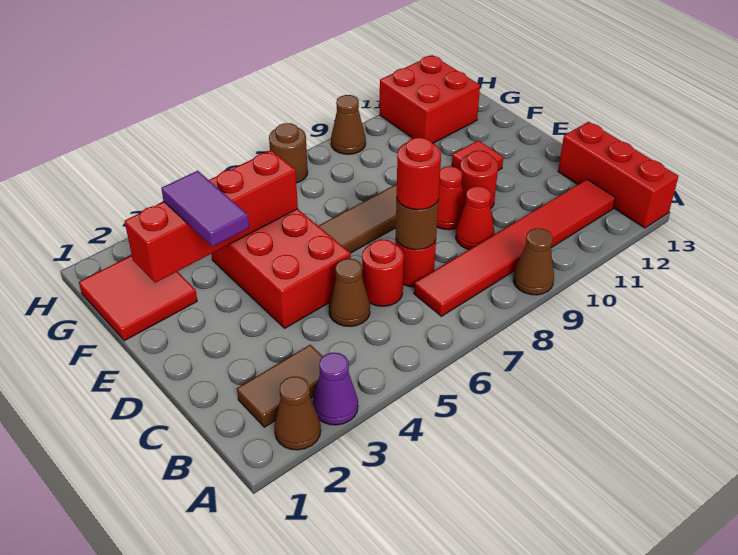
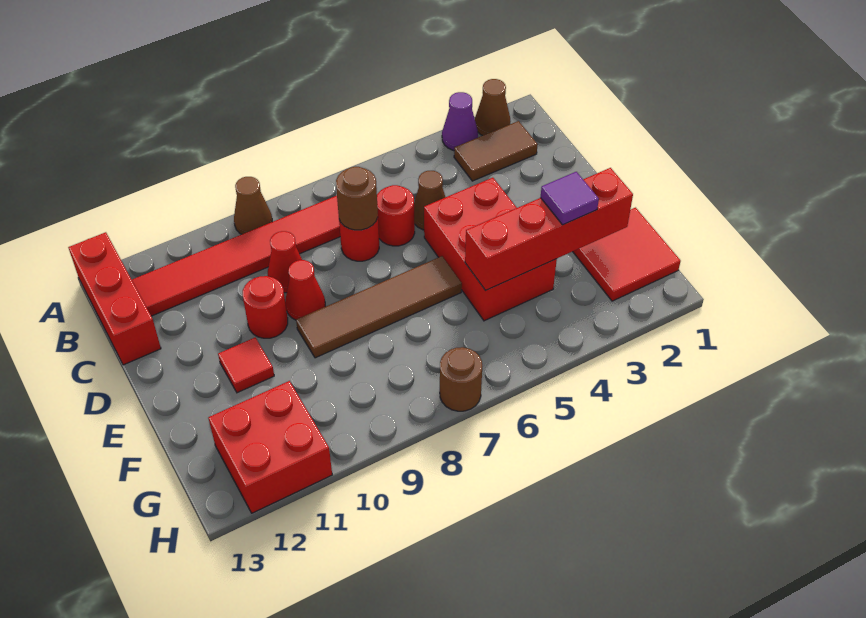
red round brick C7 level 3 -> none
purple tile E3:F3 level 3 -> purple tile F3 level 3
brown cone H9 level 1 -> none

